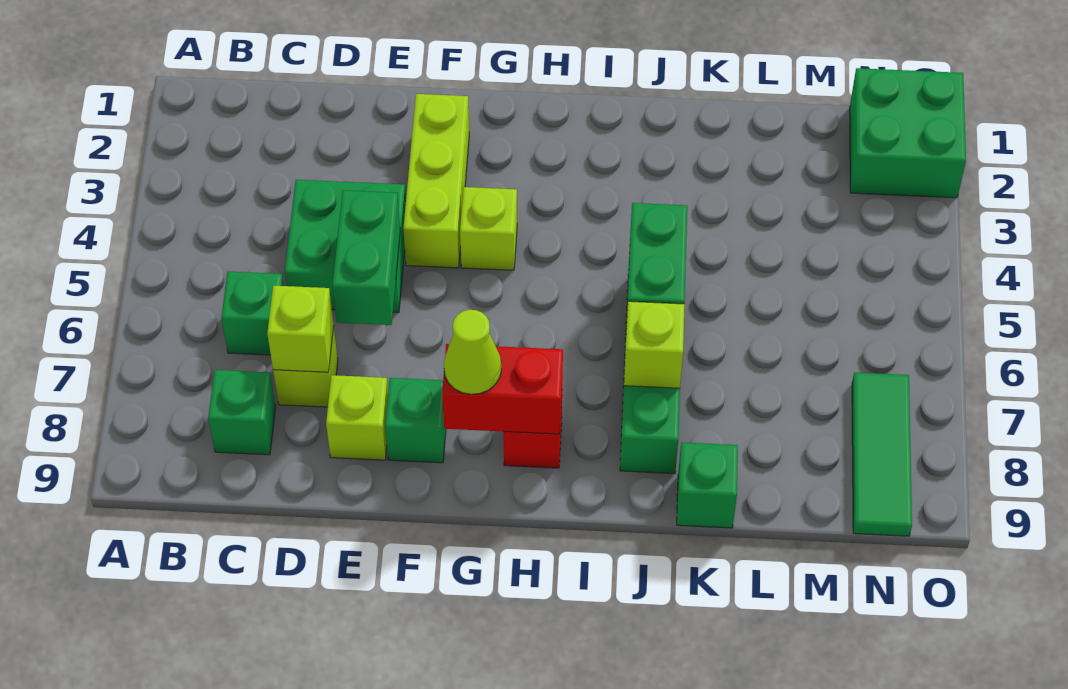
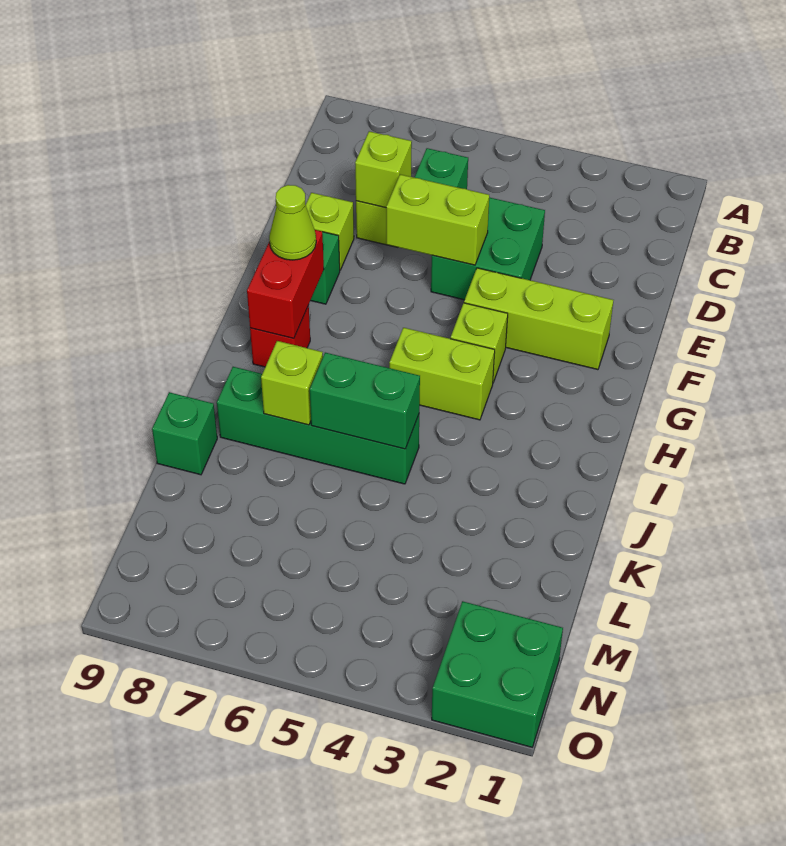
green brick C8 level 1 -> none
green brick E5:E6 level 2 -> lime brick E5:E6 level 2
none -> lime brick H4:H5 level 1
green tile N7:N9 level 1 -> none

